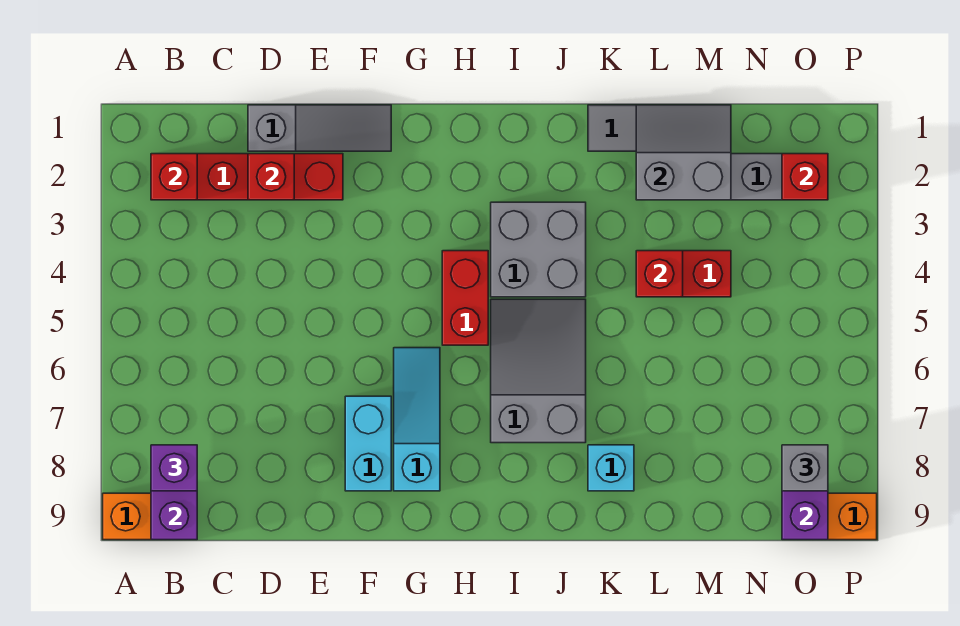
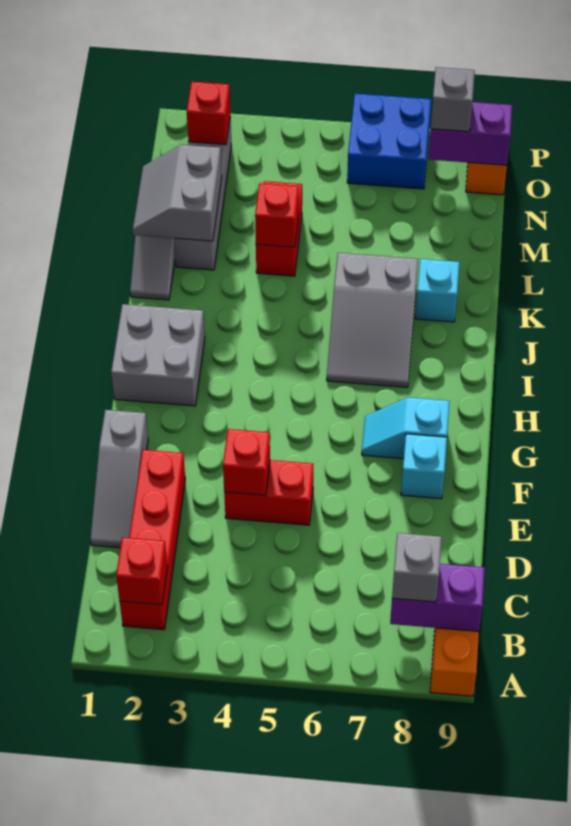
purple brick B8 level 3 -> grey brick B8 level 3
grey slope D1:F1 level 1 top D -> grey slope D1:F1 level 1 top F
red brick D2 level 2 -> red brick E4 level 2
cyan brick F7:F8 level 1 -> cyan brick F8 level 1
cyan slope G6:G8 level 1 top 8 -> cyan slope G7:G8 level 1 top 8
red brick H4:H5 level 1 -> red brick E4:E5 level 1
grey brick I3:J4 level 1 -> grey brick H1:I2 level 1
grey slope I5:J7 level 1 top 7 -> grey slope I6:K7 level 1 top K
none -> blue brick O6:P7 level 1

